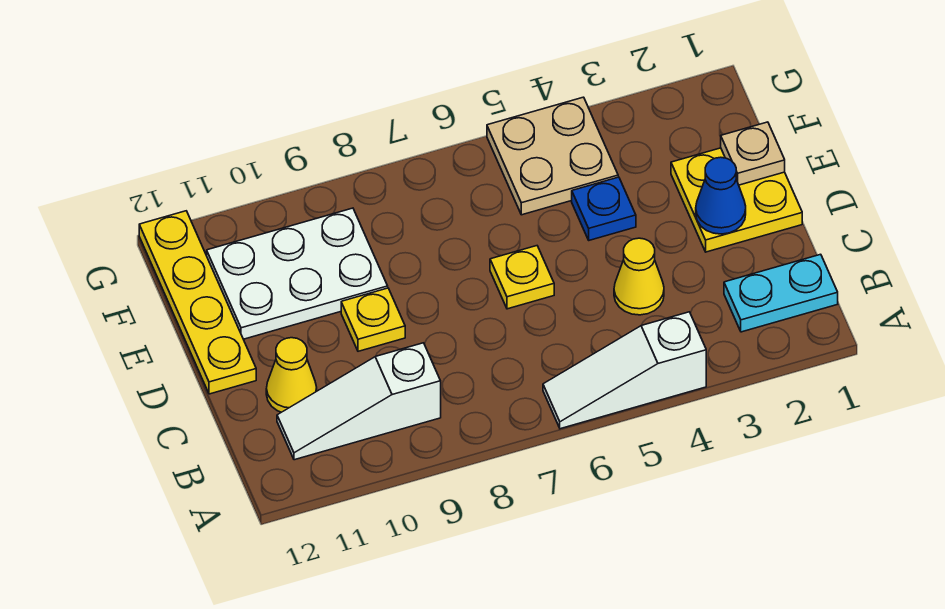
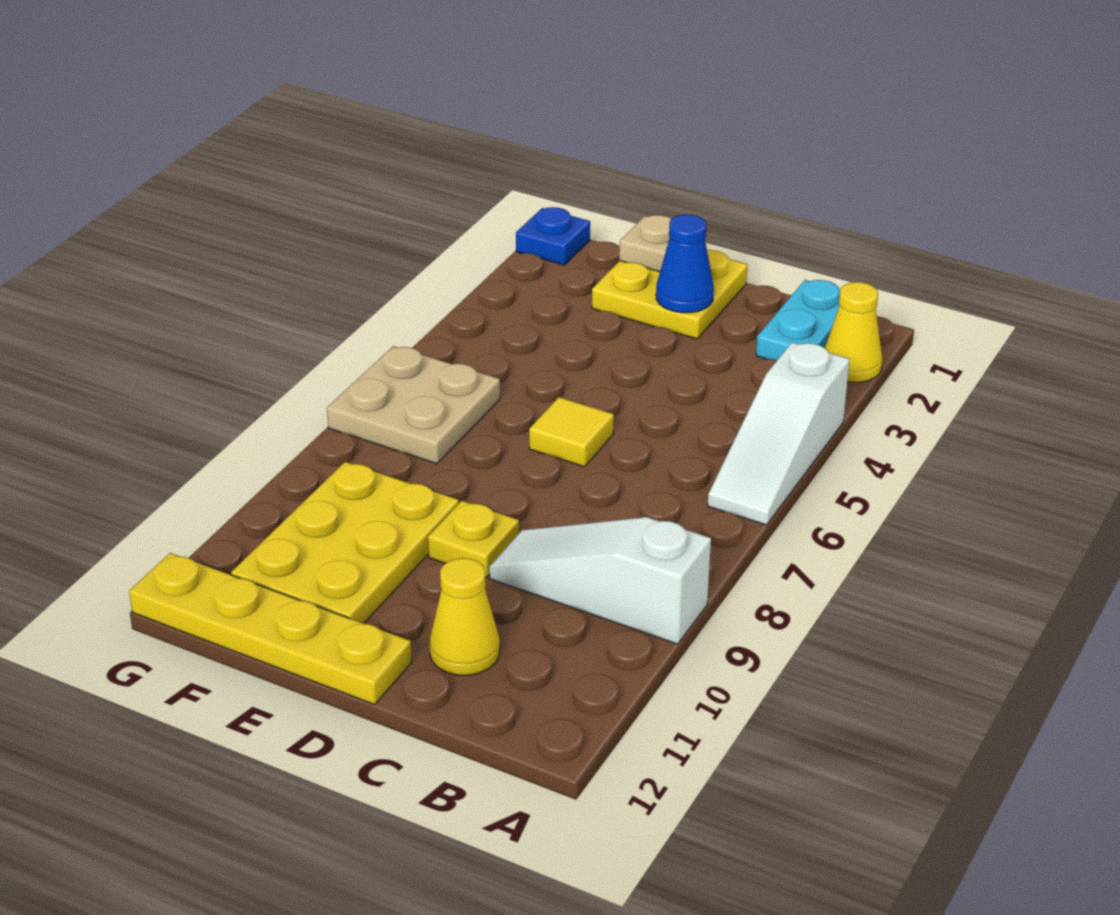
white slope B9:B11 level 1 top 9 -> white slope A9:C9 level 1 top A
yellow cone C4 level 1 -> yellow cone A2 level 1
yellow plate D6 level 1 -> yellow tile D6 level 1
blue plate E4 level 1 -> blue plate G1 level 1
white plate E9:F11 level 1 -> yellow plate E9:F11 level 1
tan plate F4:G5 level 1 -> tan plate F6:G7 level 1

